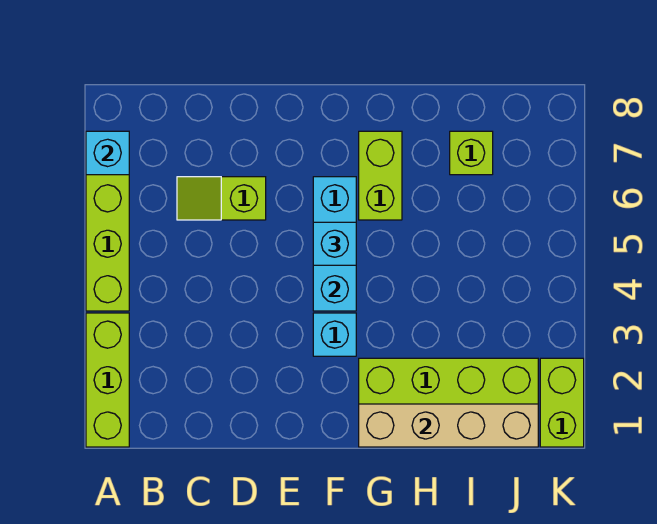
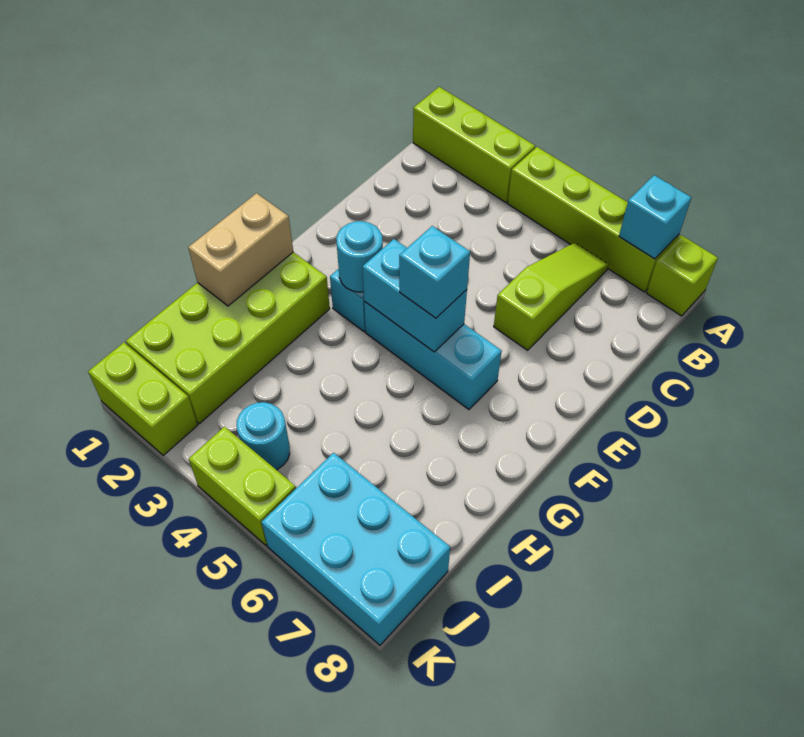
lime slope C6:D6 level 1 top D -> lime slope B6:D6 level 1 top D
none -> cyan round brick F3 level 2
tan brick G1:J1 level 2 -> tan brick G1:H1 level 2
lime brick G6:G7 level 1 -> lime brick K4:K5 level 1
lime brick I7 level 1 -> lime brick A8 level 1
none -> cyan round brick J4 level 1
none -> cyan brick J6:K8 level 1

